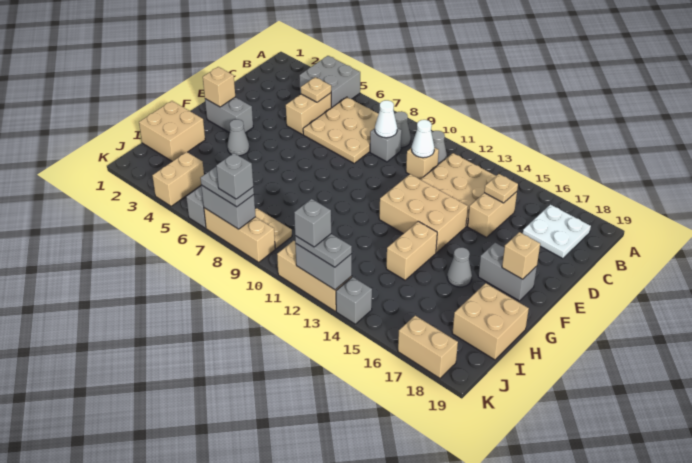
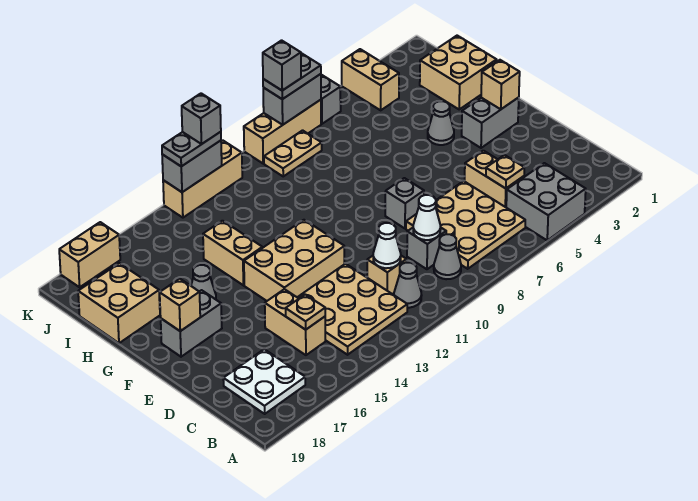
grey brick K14 level 1 -> grey brick E8 level 1

